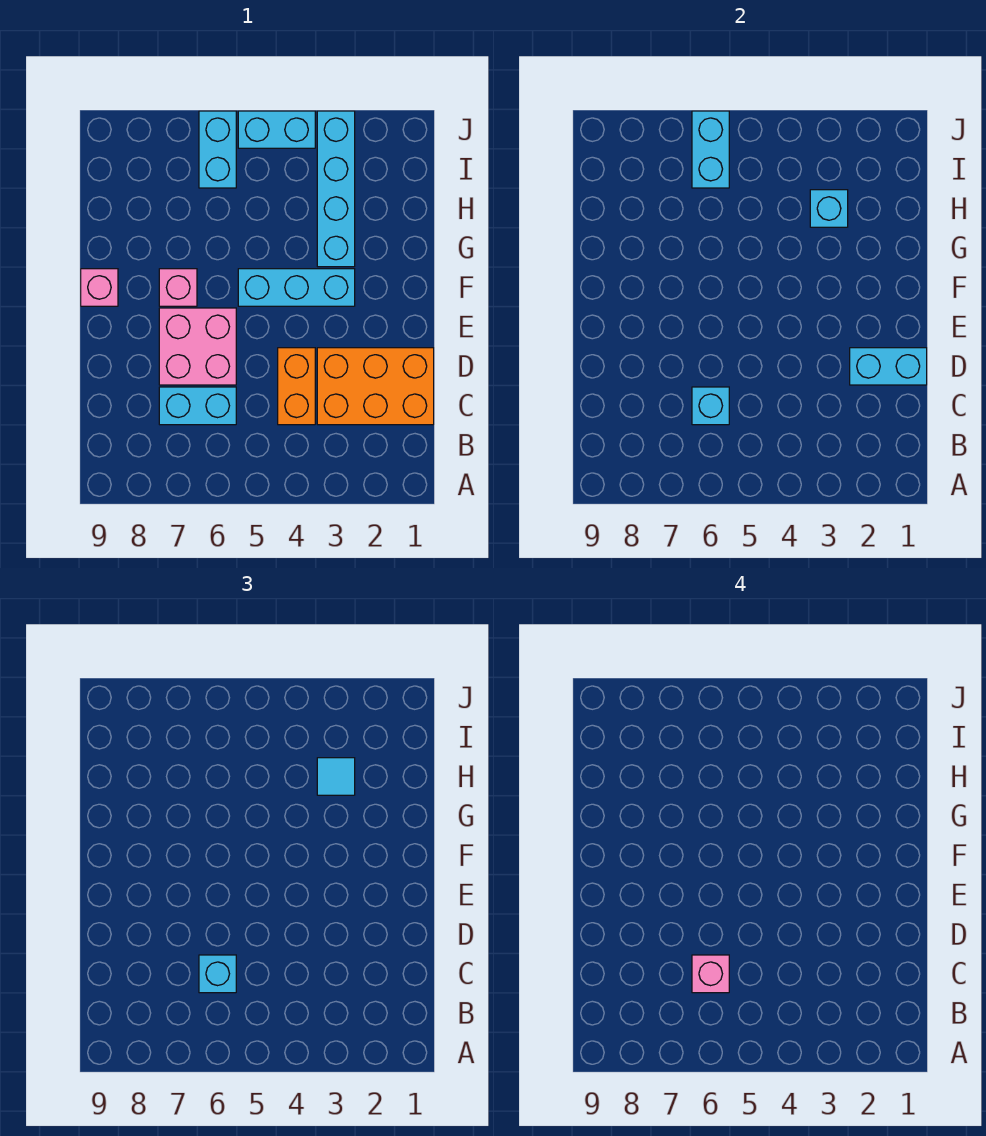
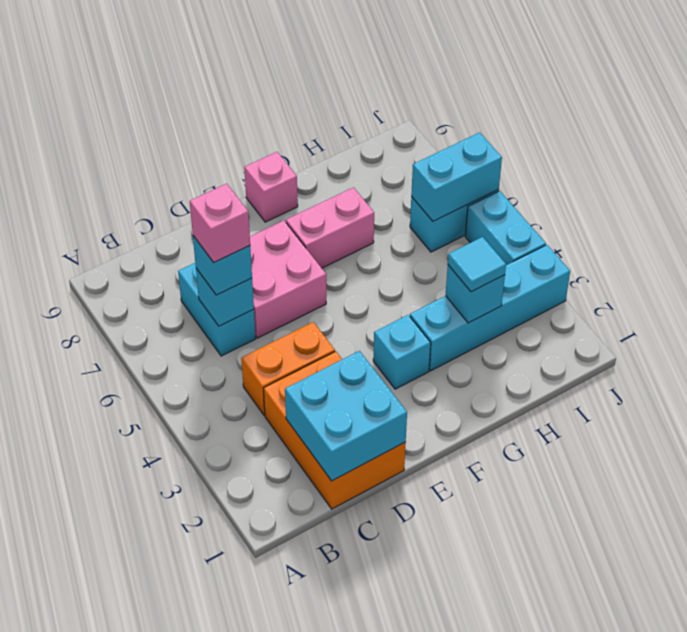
cyan brick D1:D2 level 2 -> cyan brick C1:D2 level 2
cyan brick F3:F5 level 1 -> cyan brick F3 level 1
pink brick F7 level 1 -> pink brick F7:G7 level 1

